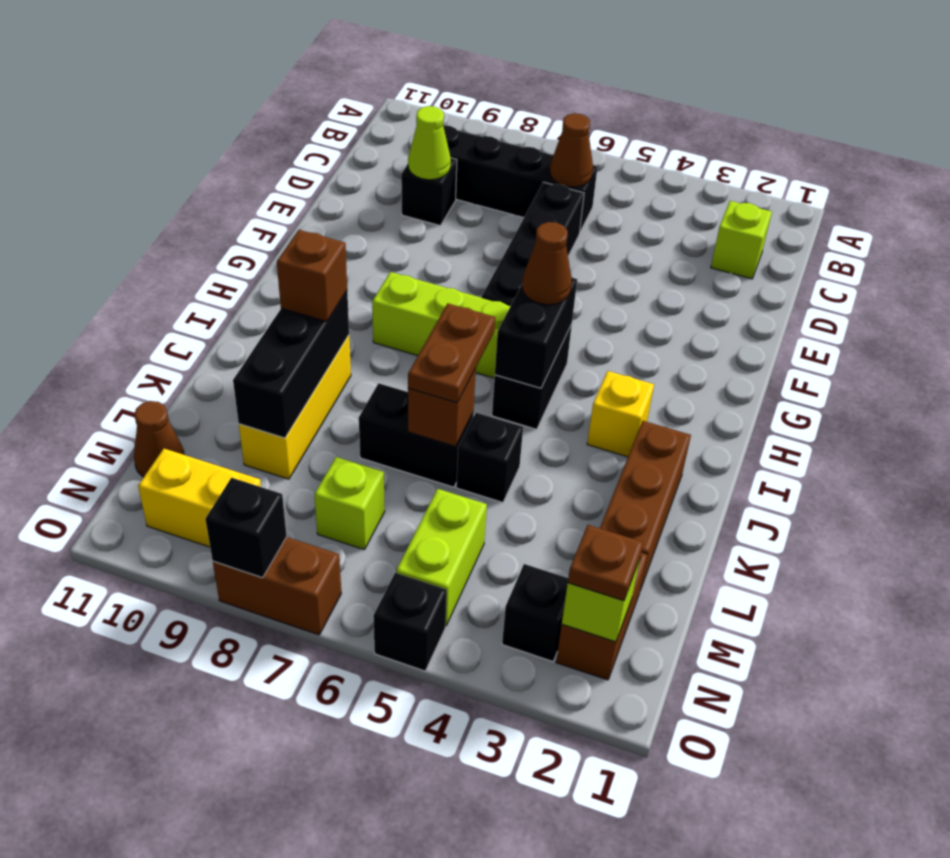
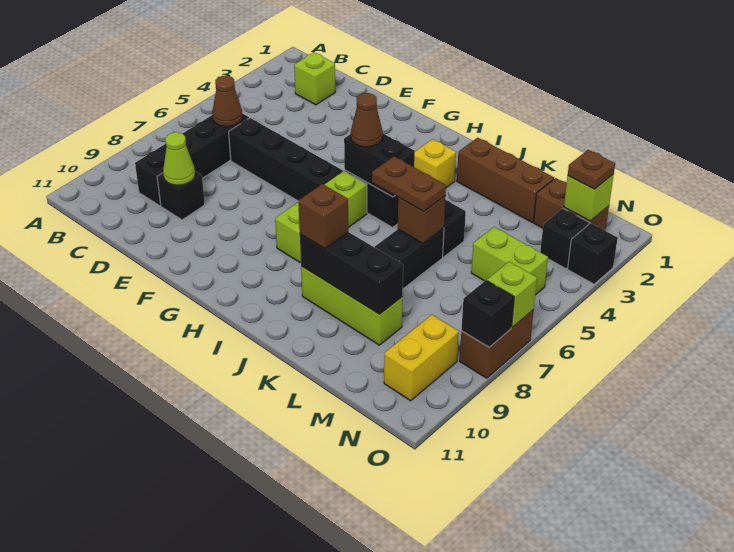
yellow brick J9:L9 level 1 -> lime brick J9:L9 level 1
lime brick M7 level 1 -> lime brick O7 level 2
brown cone M11 level 1 -> none
black brick O5 level 1 -> black brick O3 level 1

